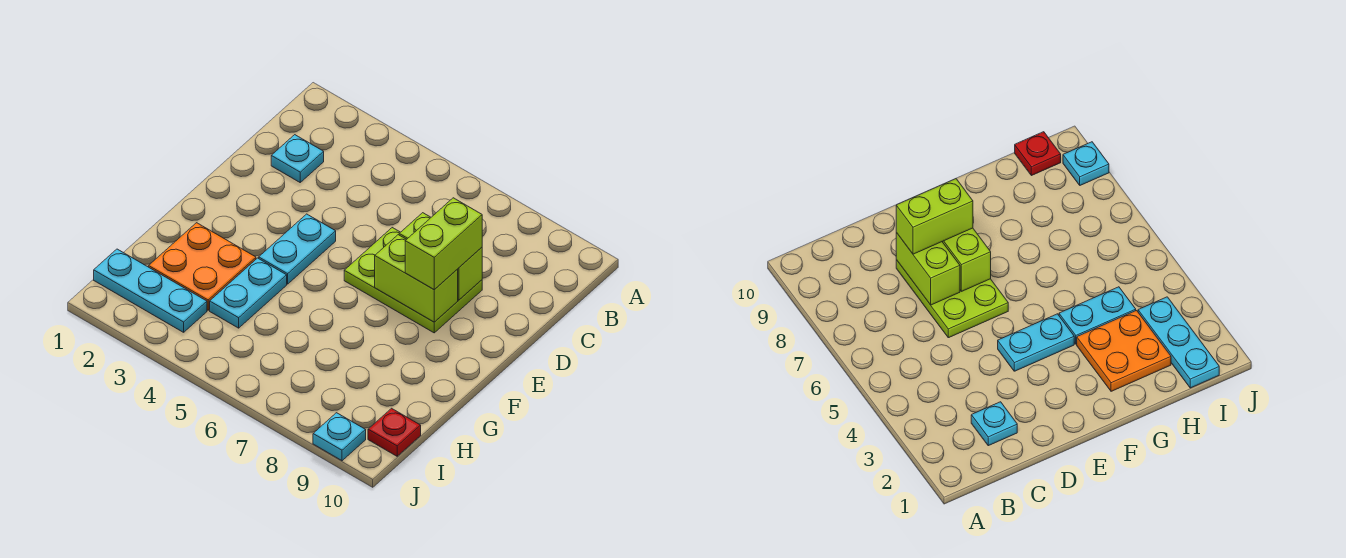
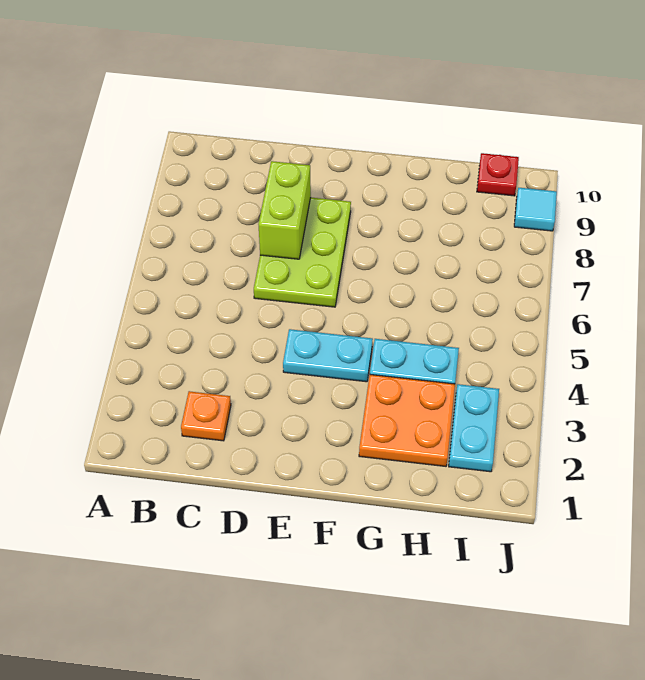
cyan plate C2 level 1 -> orange plate C2 level 1
lime brick D8:E8 level 3 -> none
lime brick E7:E8 level 2 -> none
cyan plate I1:I3 level 1 -> cyan plate I2:I3 level 1
cyan plate J9 level 1 -> cyan tile J9 level 1

